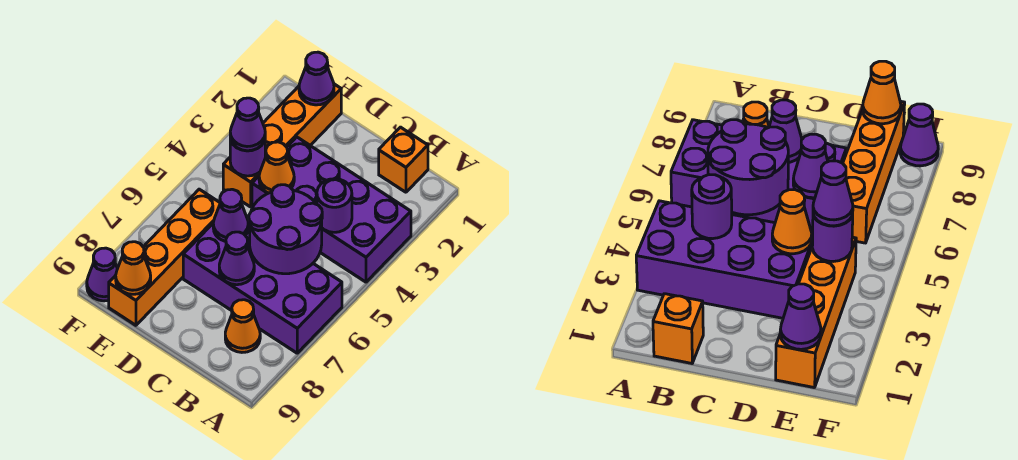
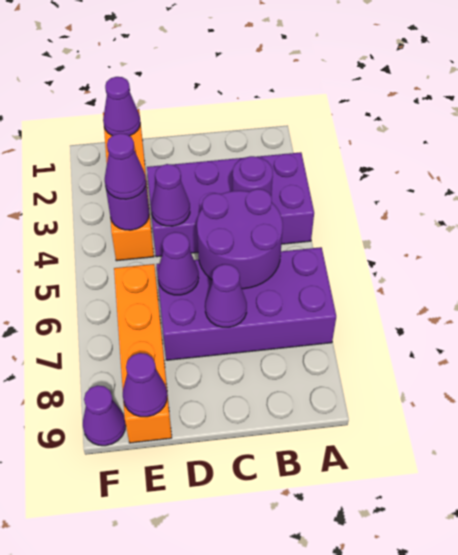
orange brick B1 level 1 -> none
orange cone B8 level 1 -> none
orange cone D4 level 2 -> purple cone D4 level 2
orange cone E9 level 2 -> purple cone E9 level 2

